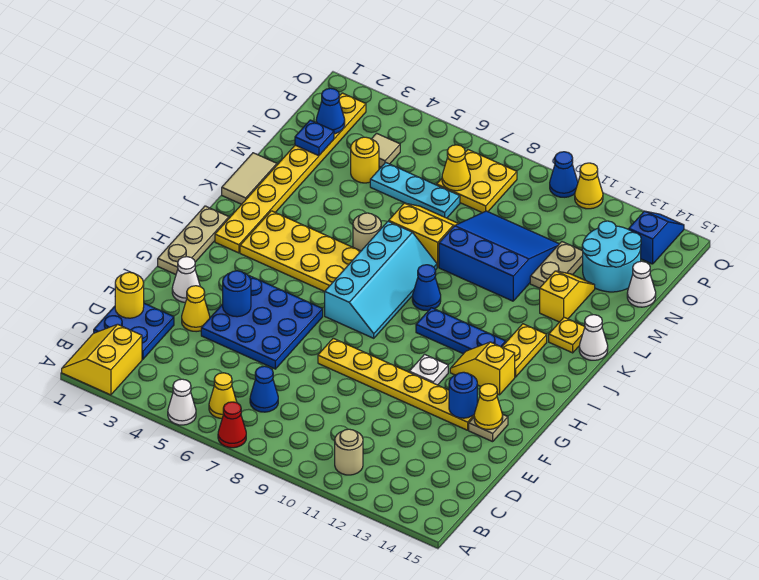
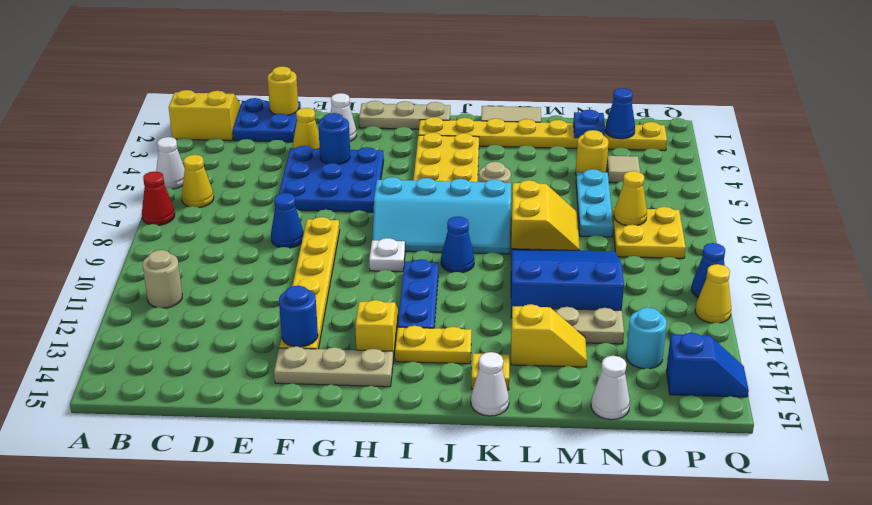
blue cone C7 level 1 -> blue cone E8 level 1
tan plate F14 level 1 -> tan plate F14:H14 level 1
yellow cone F14 level 2 -> none
white plate G11 level 1 -> white plate H9 level 1
blue slope L9:N11 level 1 top L -> blue slope L9:N11 level 1 top 11
cyan round brick N13:O14 level 1 -> cyan round brick O13 level 1

